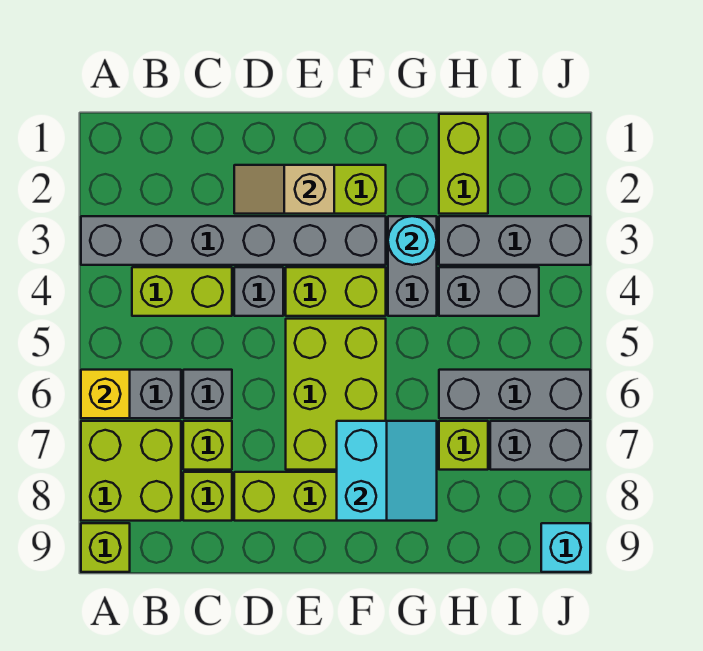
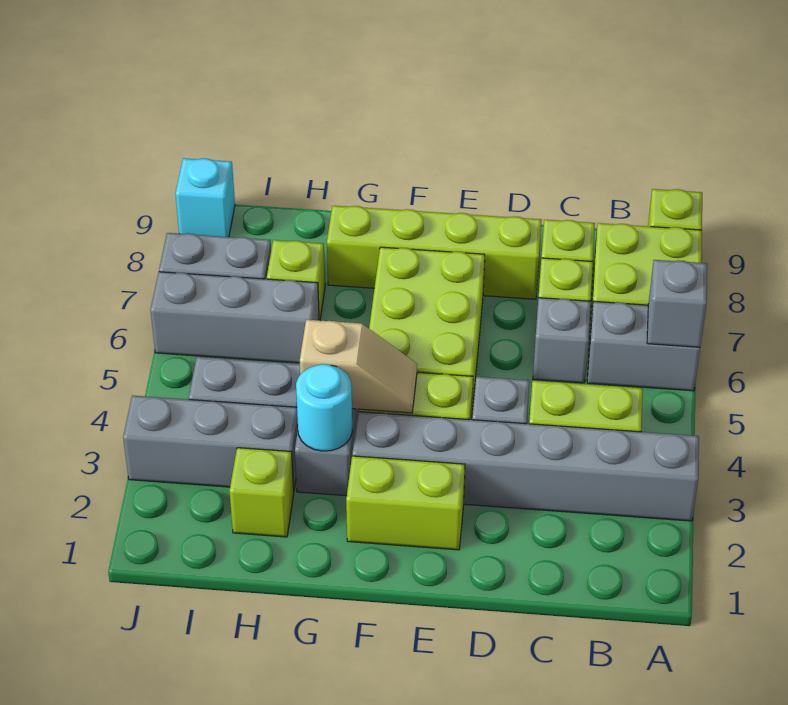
yellow brick A6 level 2 -> grey brick A6 level 2
tan slope D2:E2 level 2 top E -> tan slope F4:G4 level 2 top G
cyan slope F7:G8 level 2 top F -> none
lime brick H1:H2 level 1 -> lime brick H2 level 1

